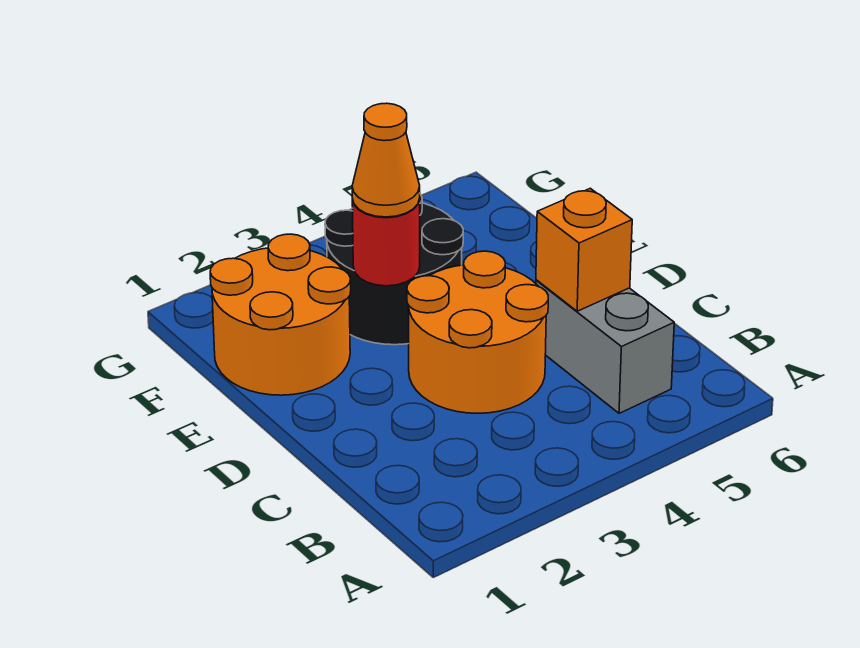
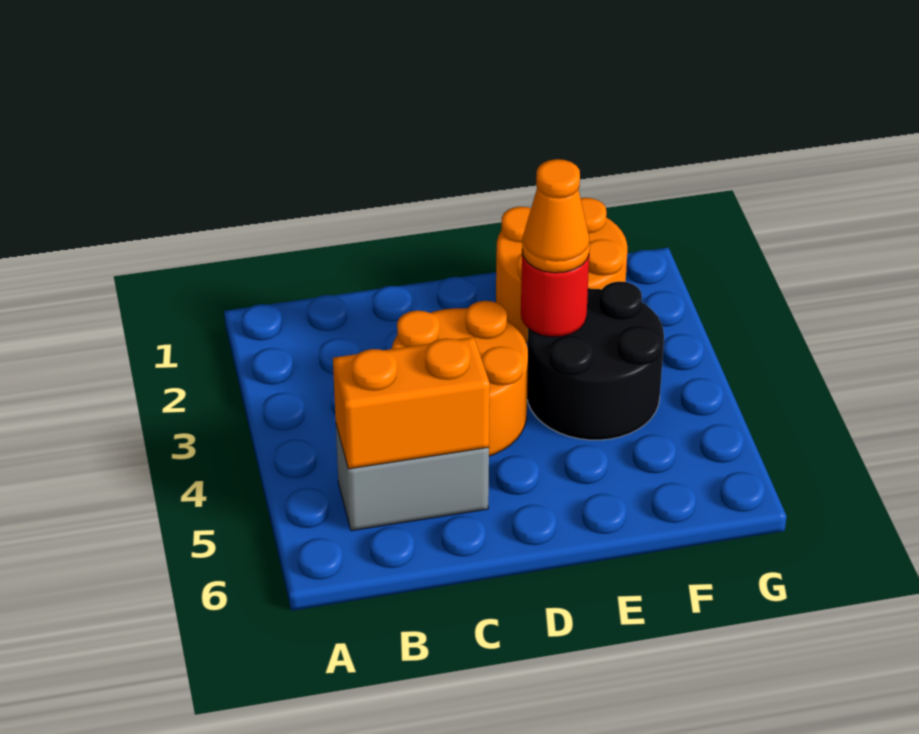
orange brick C5 level 2 -> orange brick B5:C5 level 2

